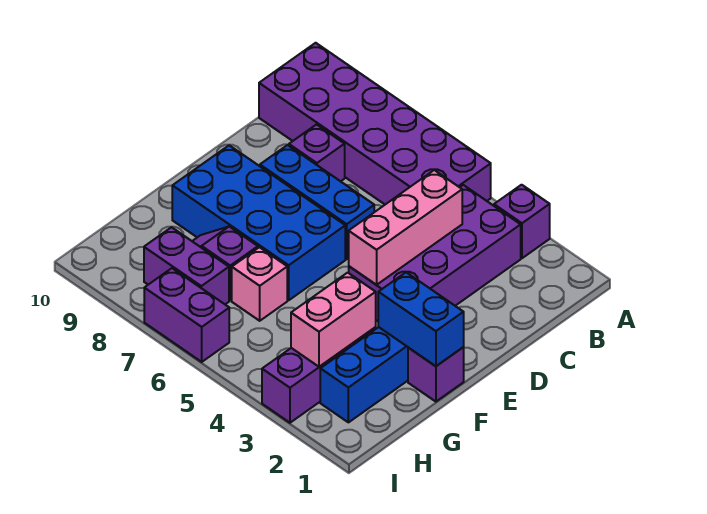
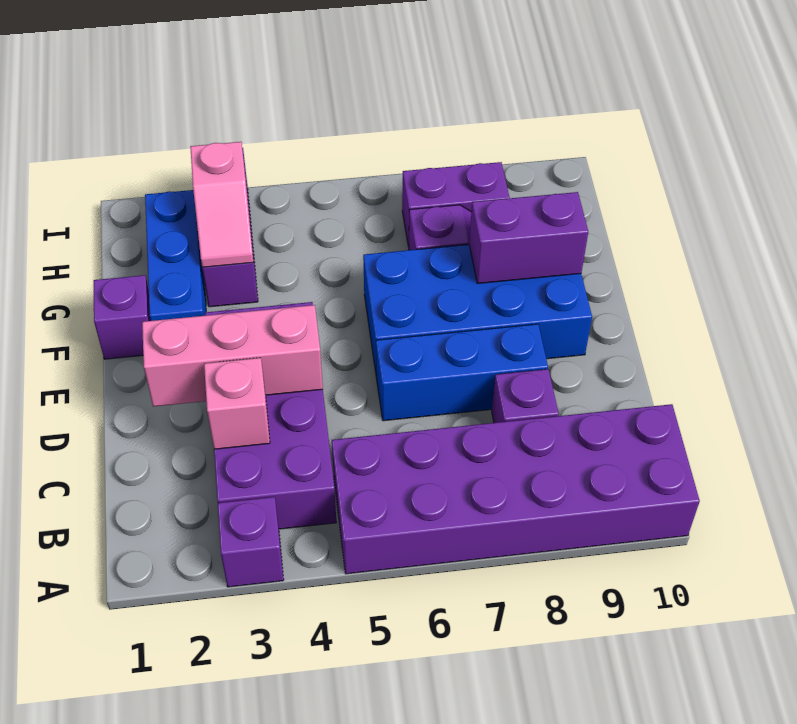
pink brick C4:E4 level 2 -> pink brick D2:D4 level 2
blue brick F1:F2 level 2 -> none
pink brick G3:H3 level 2 -> pink slope G3:H3 level 2 top H
pink brick G6 level 1 -> pink brick C3 level 2
purple brick I6:I7 level 1 -> purple brick F8:F9 level 2

